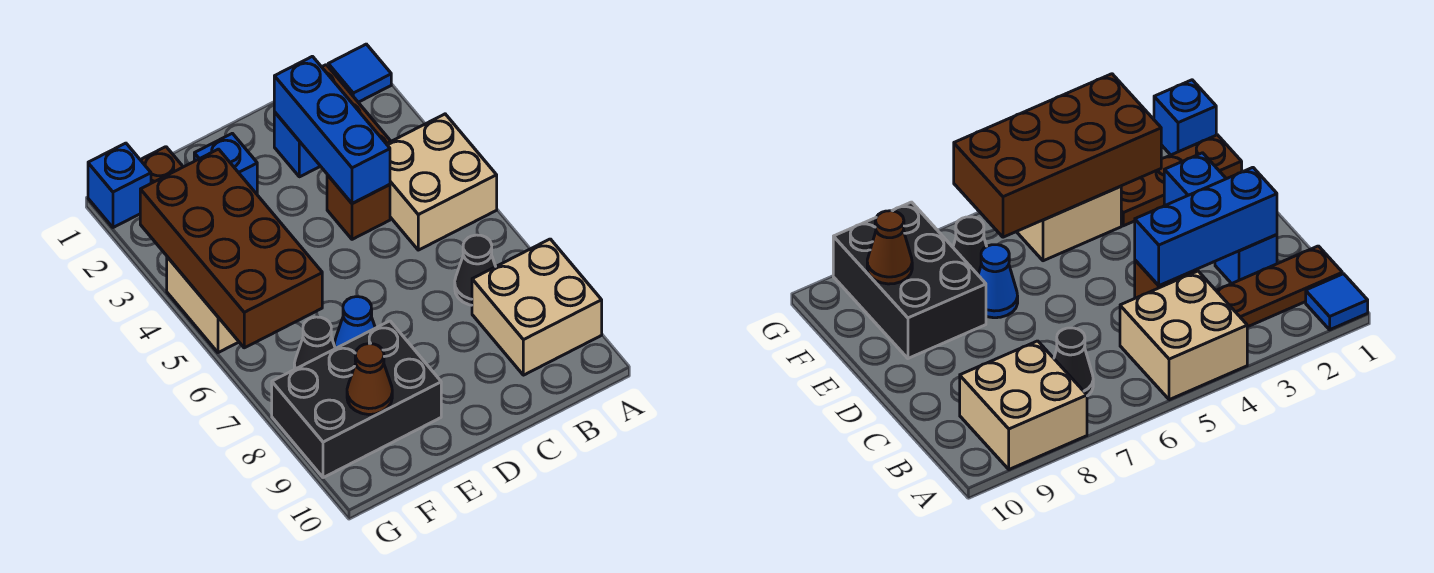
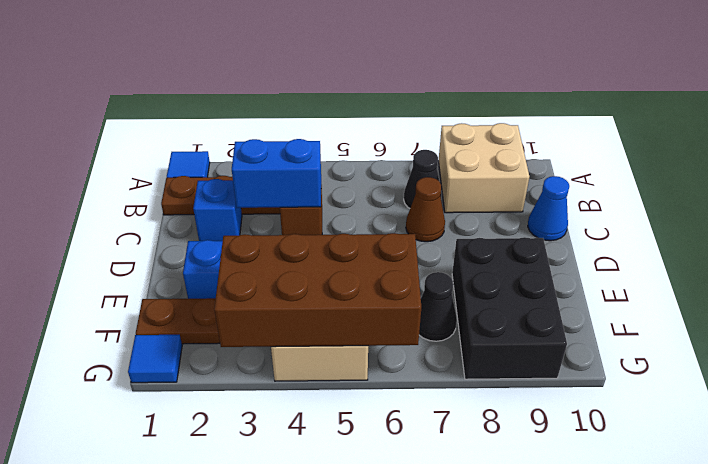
tan brick A4:B5 level 1 -> none
blue brick C2:C4 level 2 -> blue brick C3:C4 level 2
blue cone E7 level 1 -> blue cone C10 level 1
brown cone F9 level 2 -> brown cone C7 level 1
blue brick G1 level 1 -> blue tile G1 level 1

